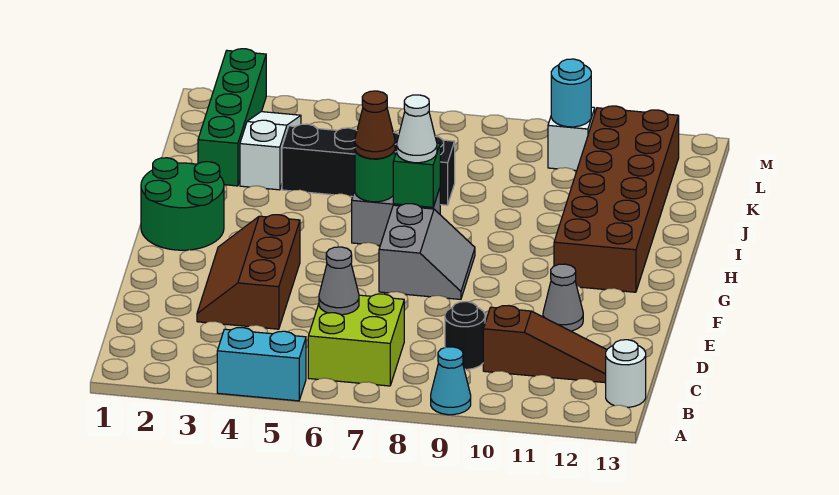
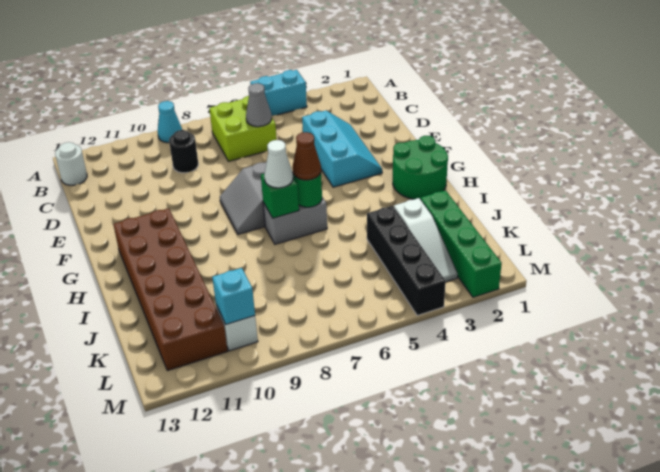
brown slope C10:C12 level 1 top 10 -> none
brown slope D3:F4 level 1 top 4 -> cyan slope D3:F4 level 1 top 4
grey cone E11 level 1 -> none
black brick J4:J7 level 1 -> black brick J4:M4 level 1
cyan round brick L10 level 2 -> cyan brick L10 level 2

